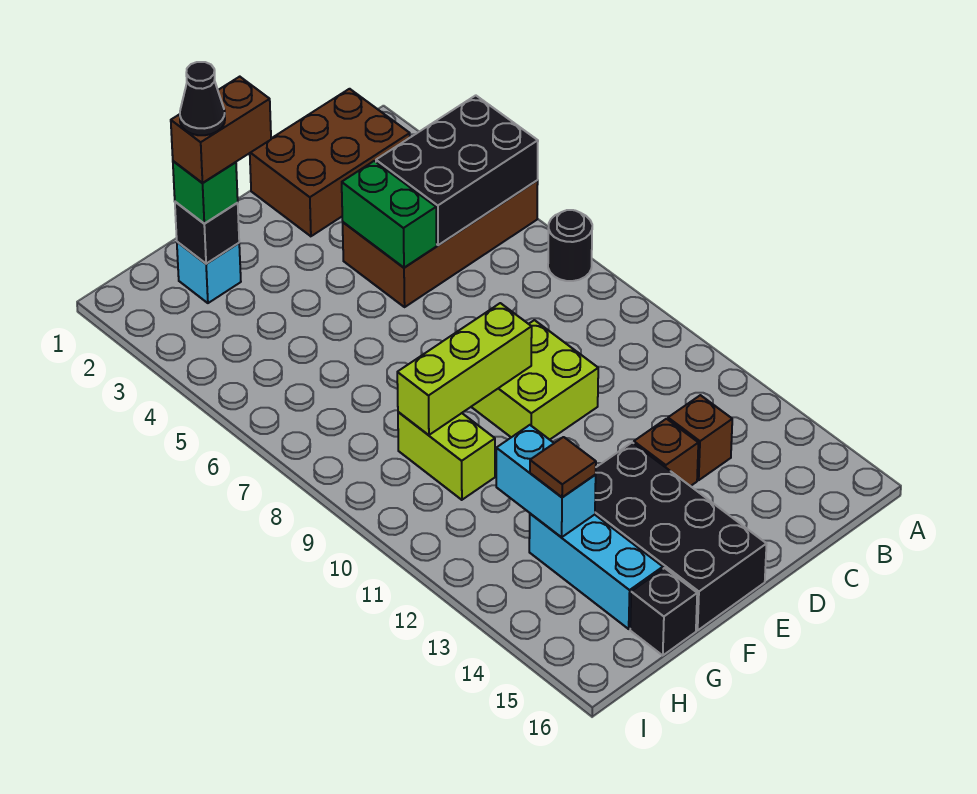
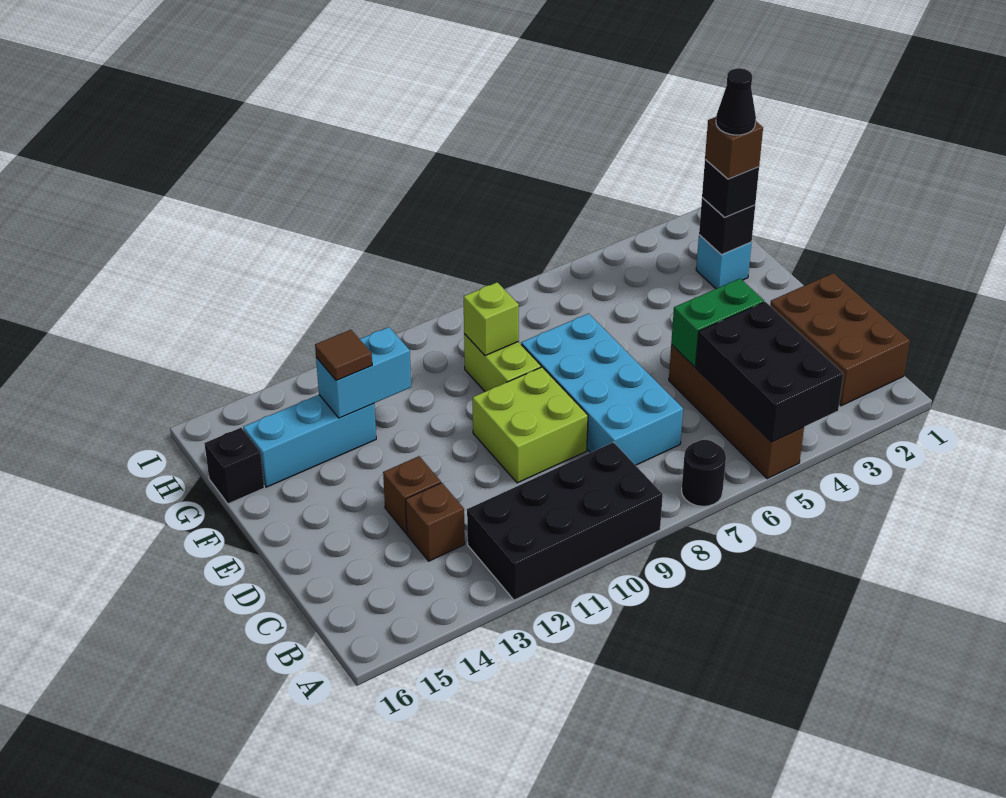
brown brick A4:D5 level 1 -> brown brick A5:D5 level 1
none -> cyan brick C7:F8 level 1
lime brick E9:G9 level 2 -> lime brick G9 level 2
black brick E13:F16 level 1 -> black brick A9:B12 level 1
brown brick F2:G2 level 4 -> brown brick G2 level 4
green brick G2 level 3 -> black brick G2 level 3
lime brick G9:G10 level 1 -> lime brick F9:G9 level 1

